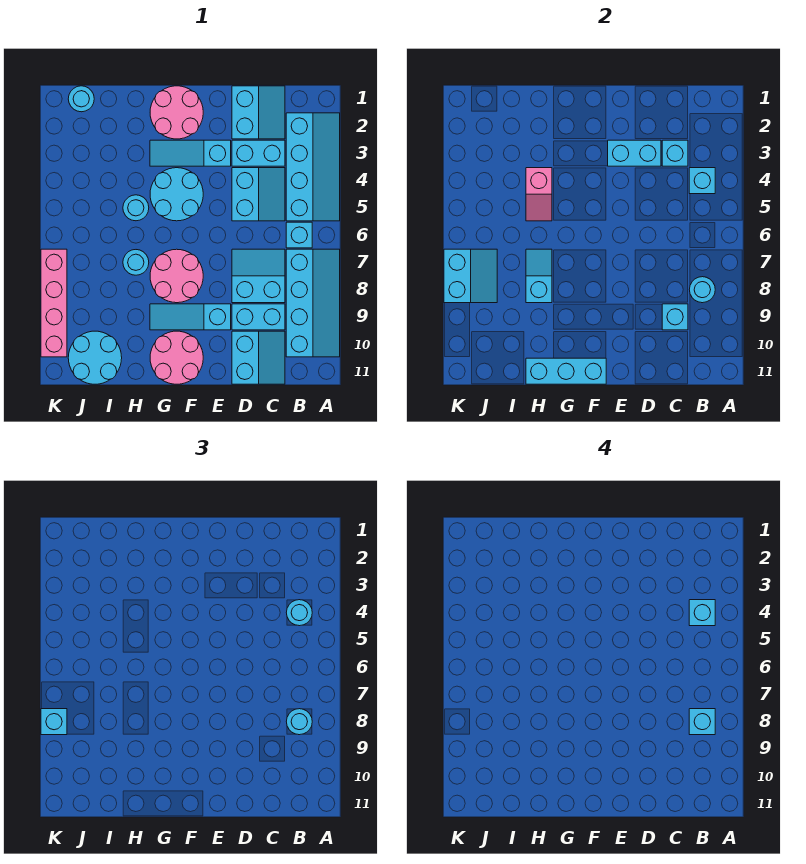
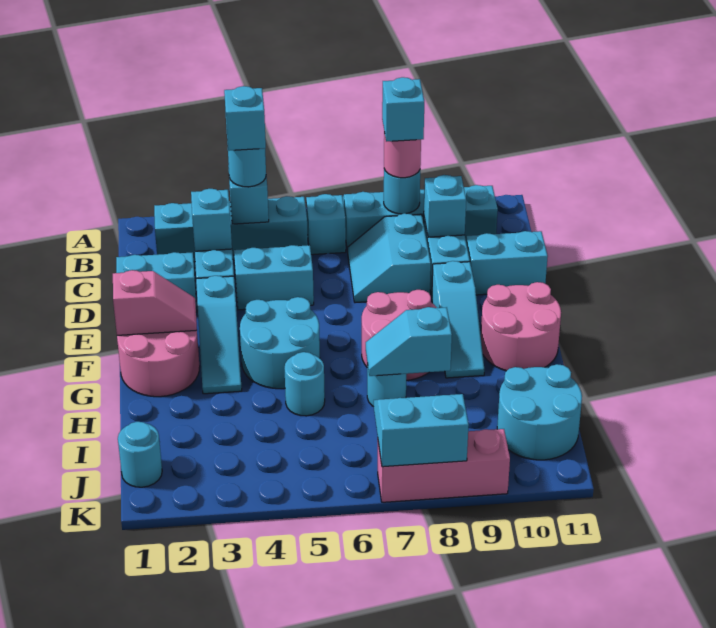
cyan round brick B8 level 3 -> pink round brick B8 level 3
cyan brick D3:E3 level 2 -> none
cyan brick F11:H11 level 2 -> none
pink slope H4:H5 level 2 top 4 -> pink slope F1:F2 level 2 top 1
pink brick K7:K10 level 1 -> pink brick K7:K9 level 1
cyan brick K8 level 3 -> none

